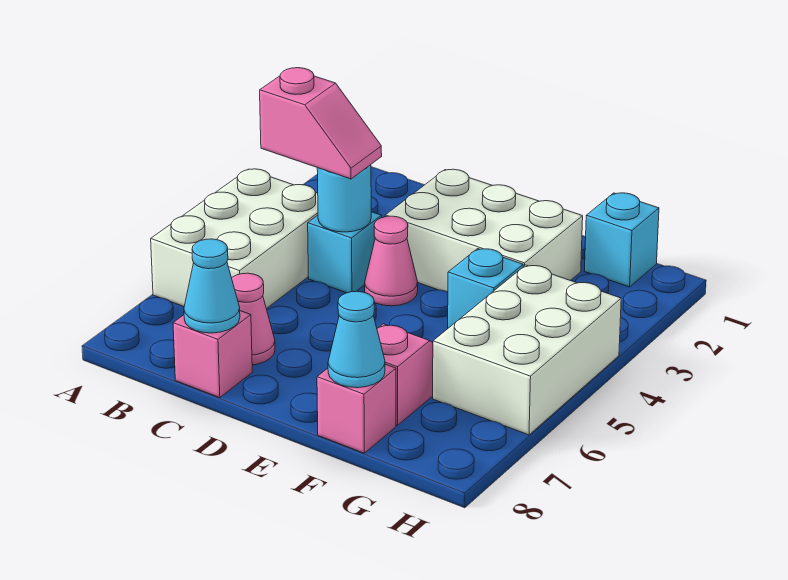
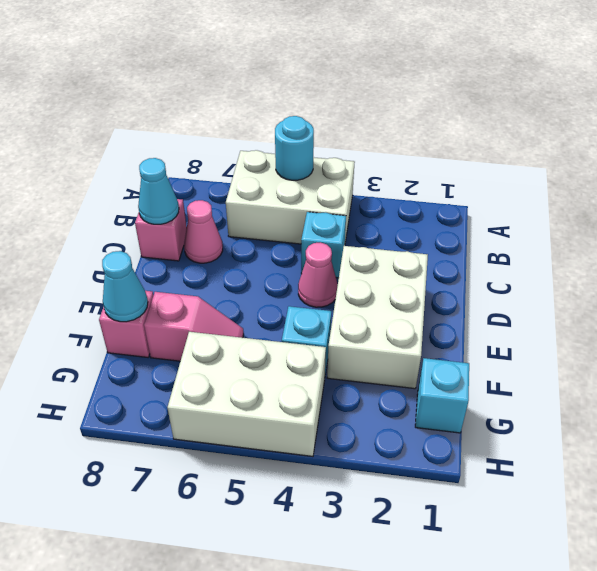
pink slope B4:C4 level 3 top B -> none
cyan round brick C4 level 2 -> cyan round brick A5 level 2

